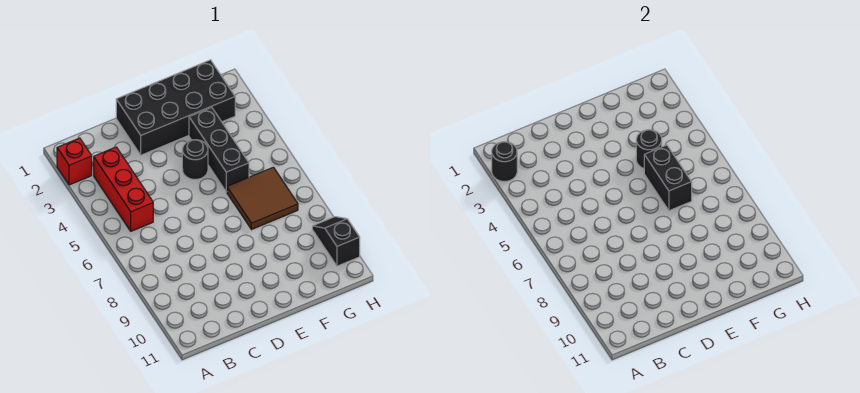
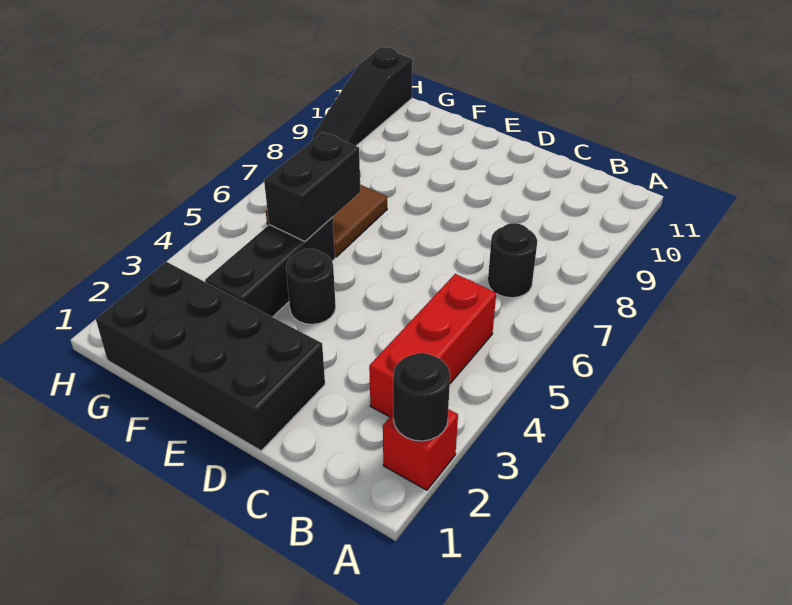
black round brick F4 level 2 -> black round brick B7 level 1
black slope H9:H10 level 1 top 10 -> black slope H9:H11 level 1 top 11

